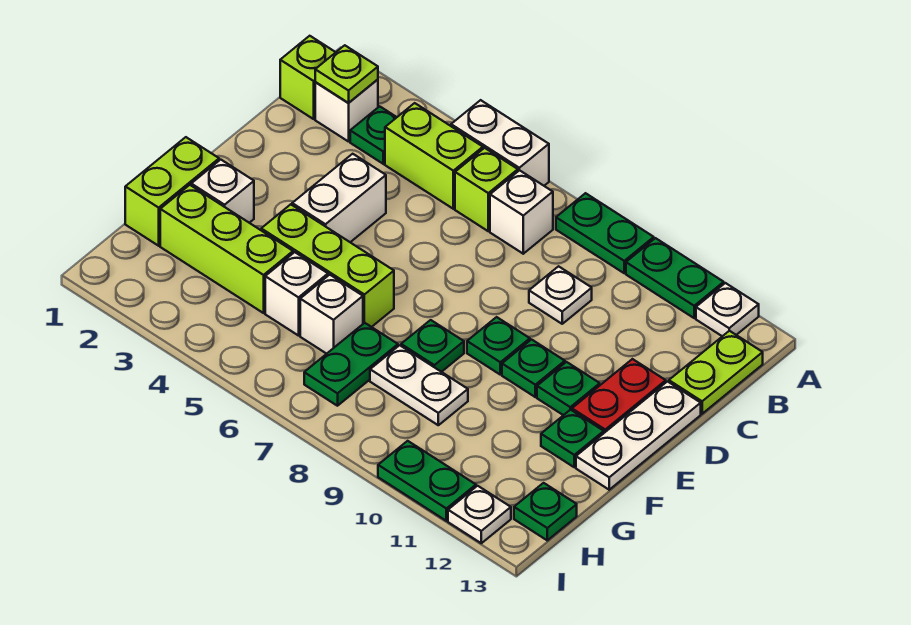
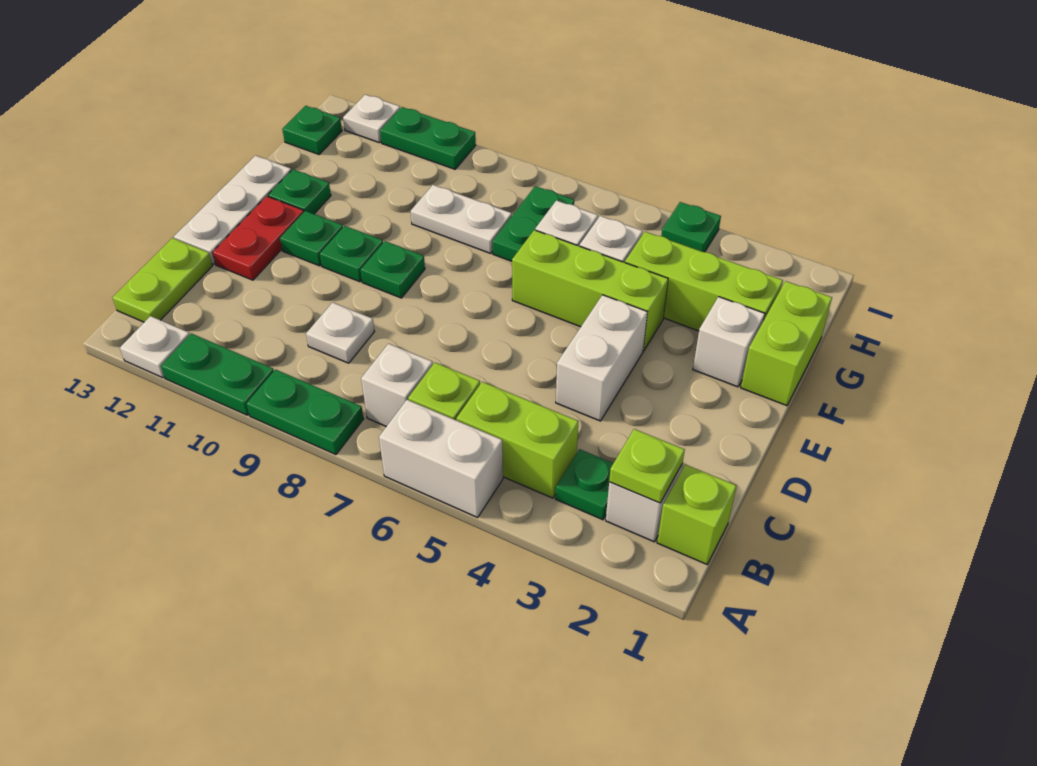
green plate F8 level 1 -> green plate I4 level 1

